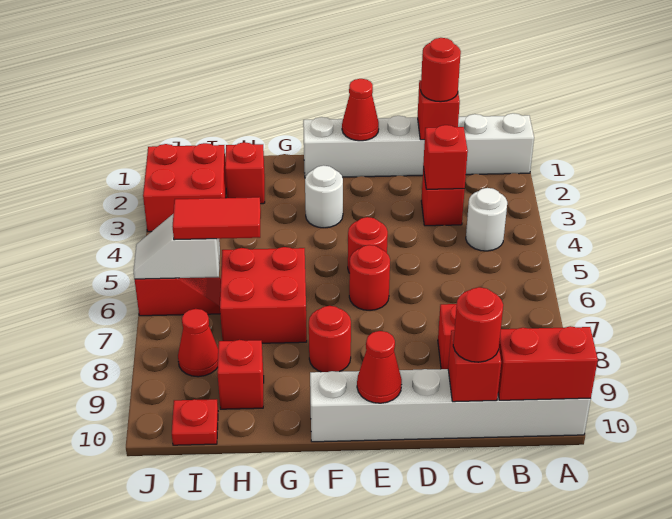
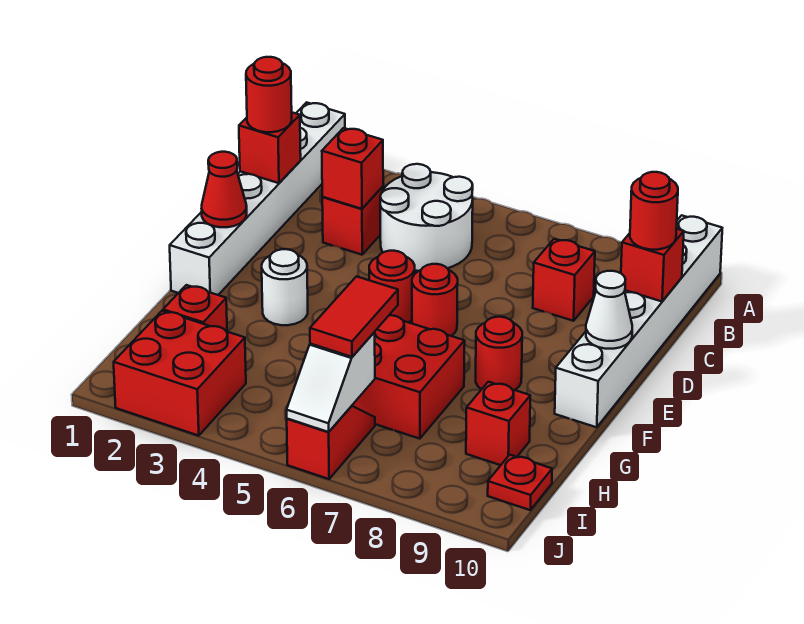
red brick A10:B10 level 2 -> none
white round brick B4 level 1 -> white round brick B4:C5 level 1
red cone E10 level 2 -> white cone E10 level 2
red cone I8 level 1 -> none

